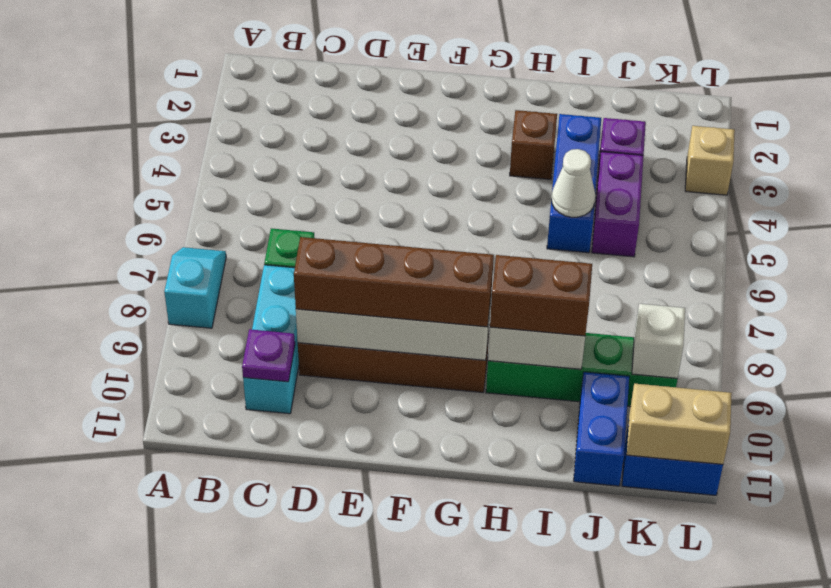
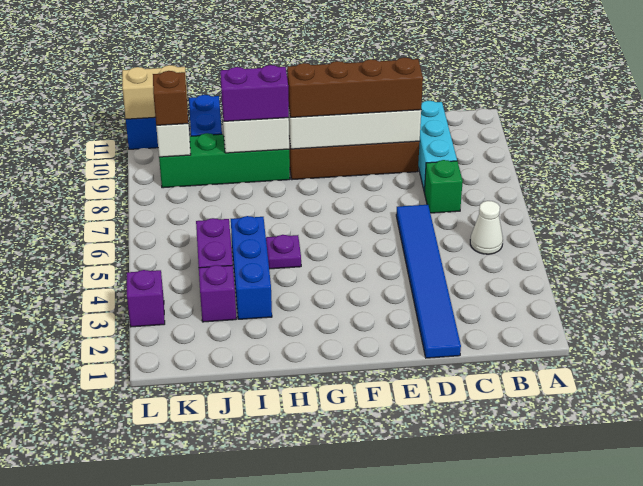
cyan slope A7:A8 level 1 top 8 -> none
purple plate C10 level 2 -> purple plate H5 level 1
none -> blue tile D1:D6 level 1
brown brick H3 level 1 -> brown brick K9 level 3
brown brick H9:I9 level 3 -> purple brick H9:I9 level 3
white cone I5 level 2 -> white cone B5 level 1
tan brick L3 level 1 -> purple brick L3 level 1

